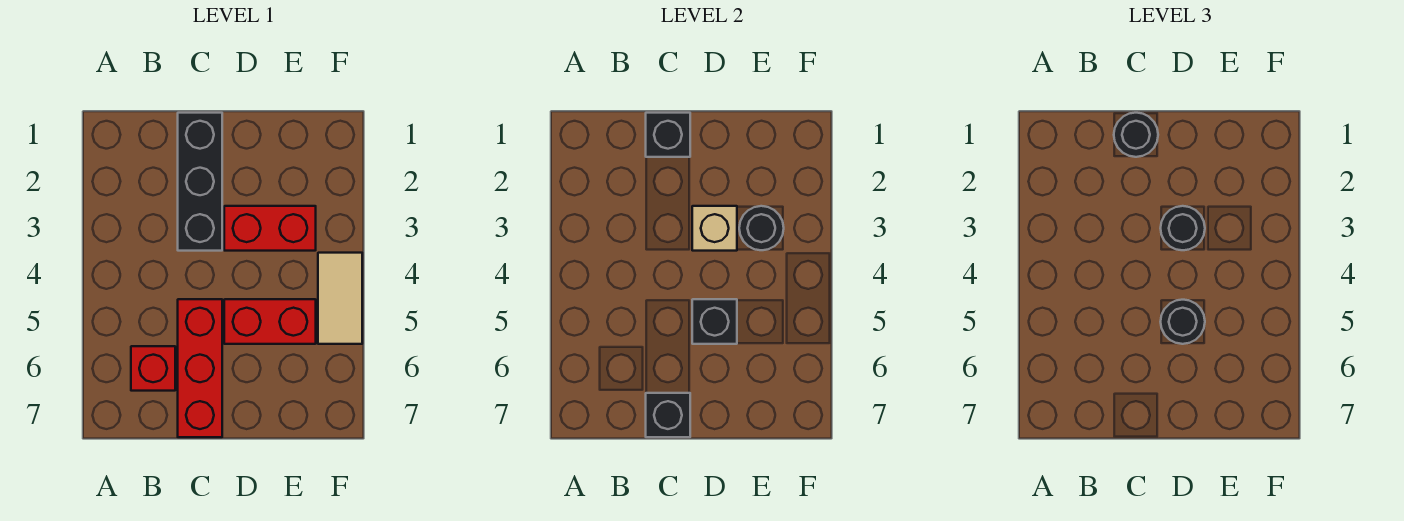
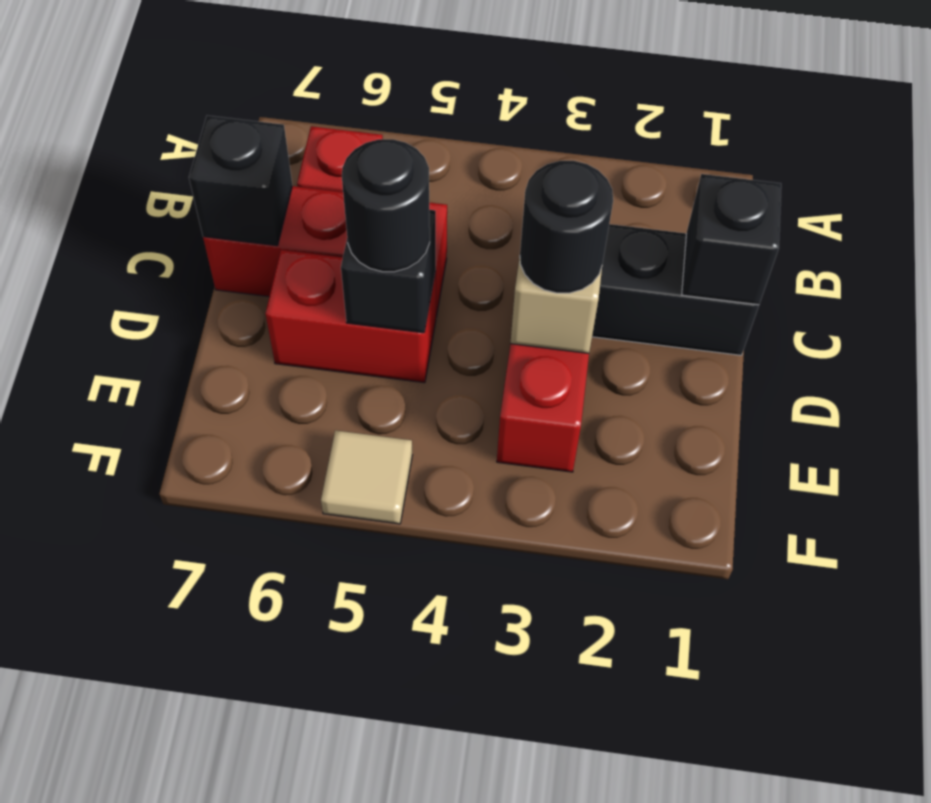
black round brick C1 level 3 -> none
red brick D5:E5 level 1 -> red brick D5:D6 level 1
black round brick E3 level 2 -> none
tan tile F4:F5 level 1 -> tan tile F5 level 1

